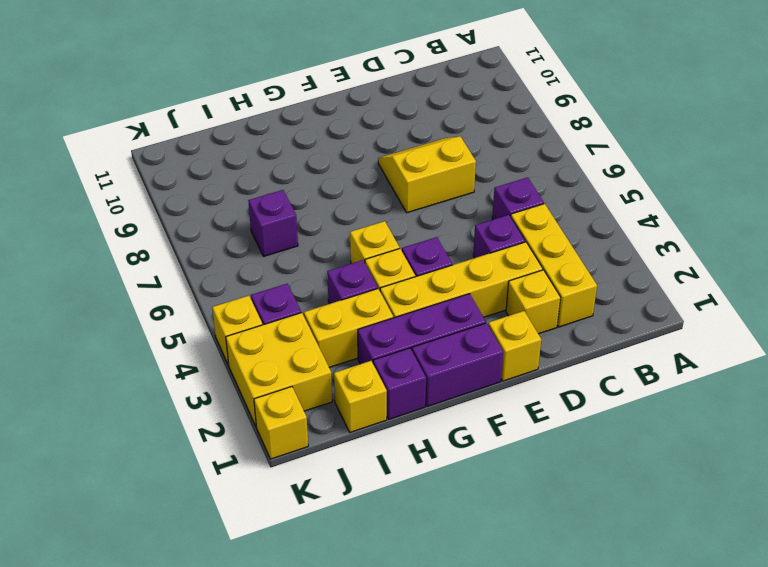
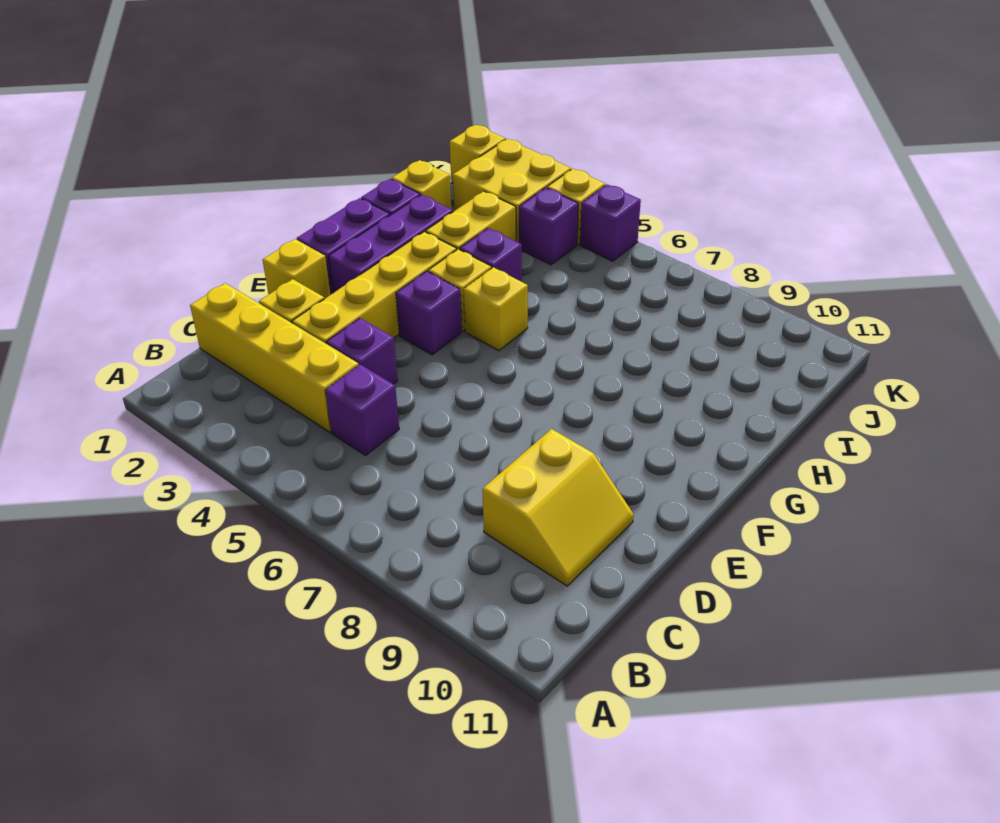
yellow brick C2:C4 level 1 -> yellow brick C1:C4 level 1
yellow slope D7:E8 level 1 top 7 -> yellow slope C9:D10 level 1 top 9
purple brick I7 level 1 -> purple brick K5 level 1

